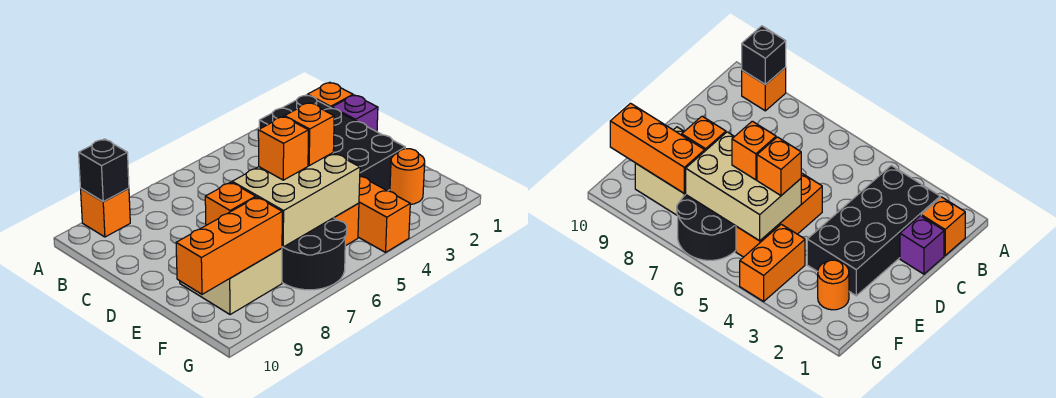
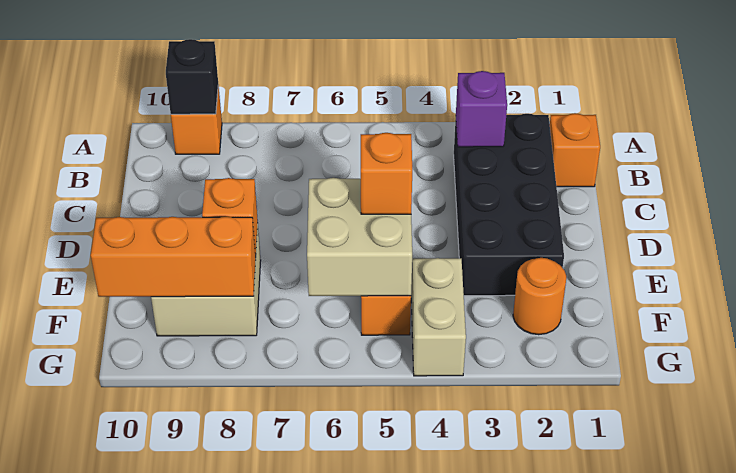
purple brick C1 level 1 -> purple brick B3 level 2
tan brick E5:F7 level 2 -> tan brick E5:F6 level 2
orange brick E6 level 3 -> none
orange brick F4:G4 level 1 -> tan brick F4:G4 level 1
black round brick F6:G7 level 1 -> none

